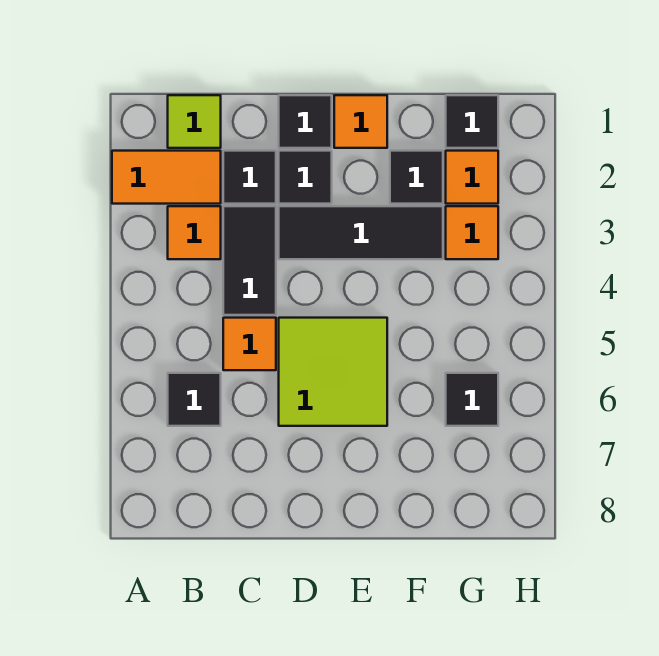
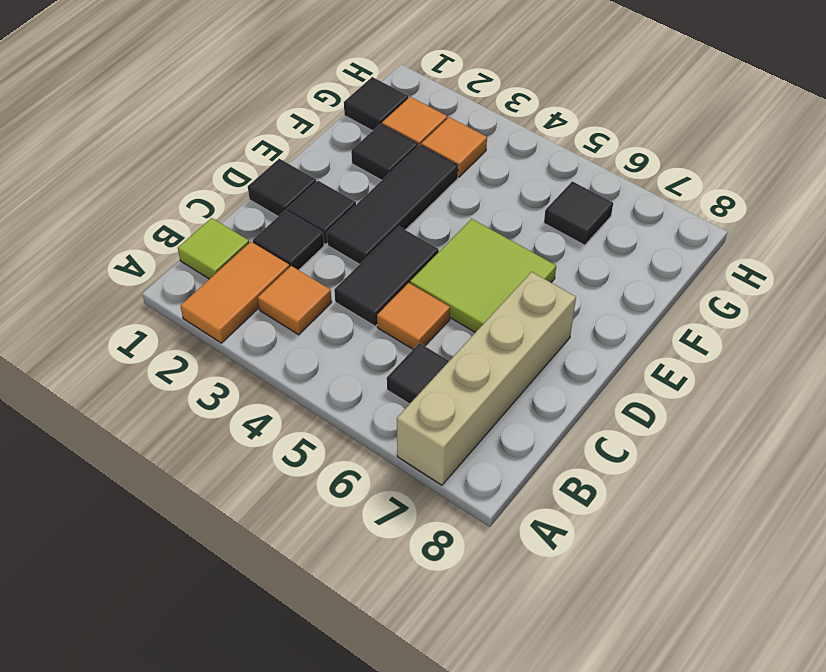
none -> tan brick A7:D7 level 1
black tile C3:C4 level 1 -> black tile C4:D4 level 1
orange tile E1 level 1 -> none

